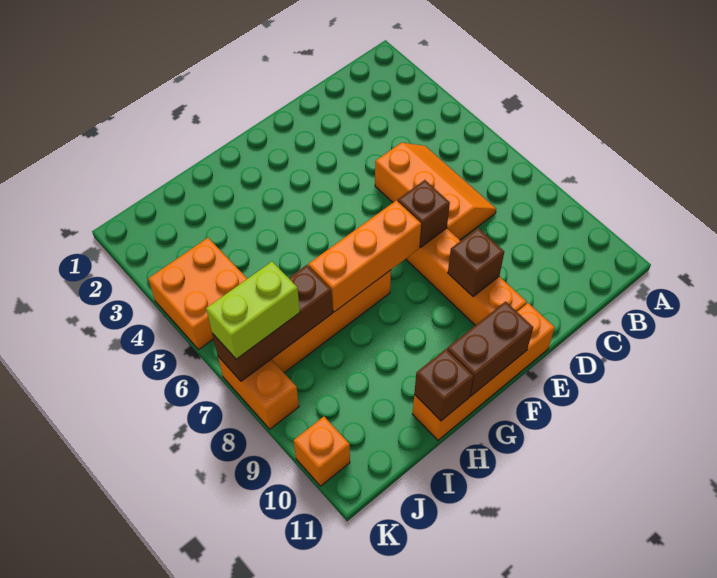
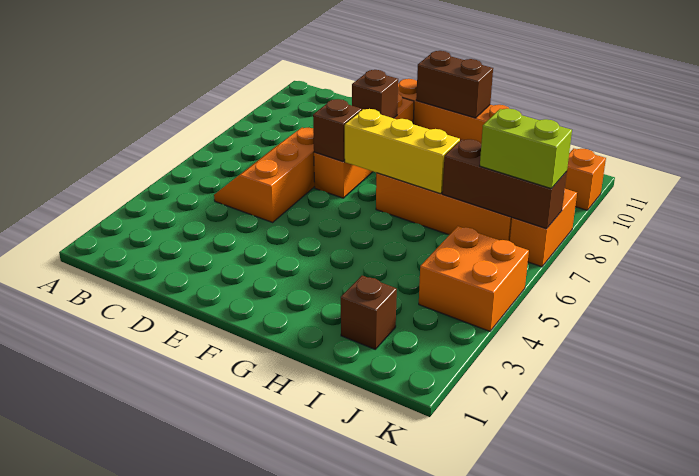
orange brick F7:H7 level 2 -> yellow brick F7:H7 level 2
brown brick H11 level 2 -> brown brick I2 level 1

